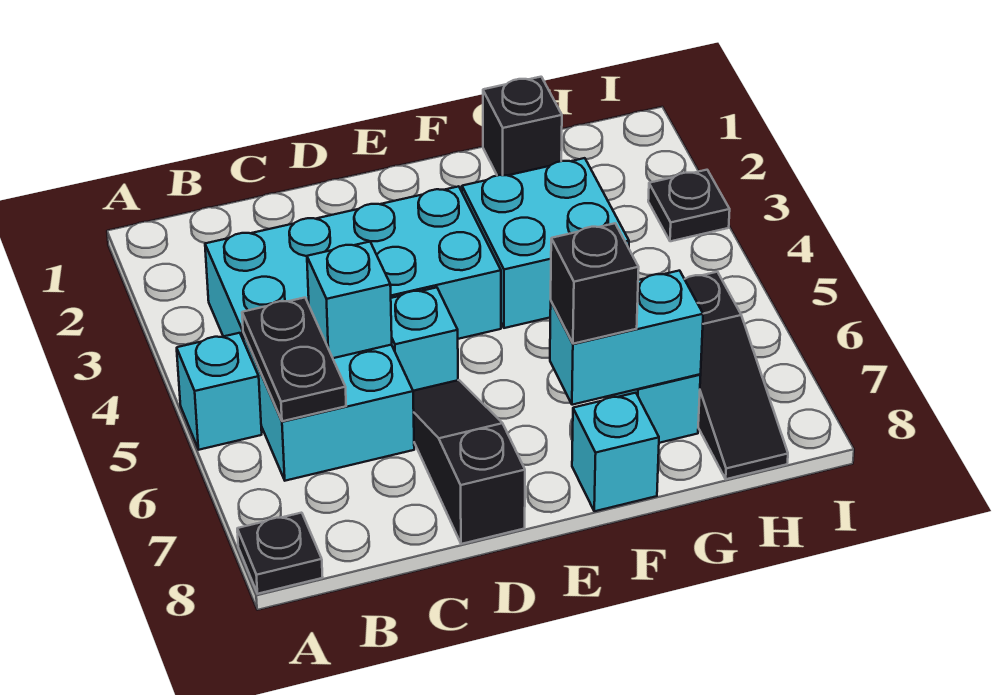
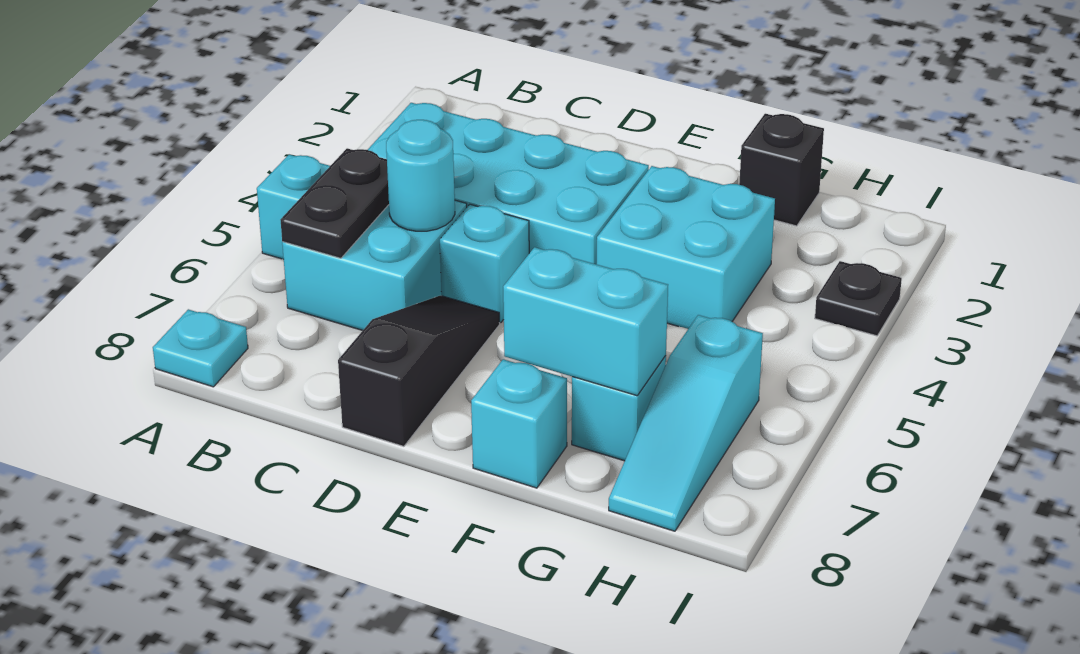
black plate A8 level 1 -> cyan plate A8 level 1
cyan brick C5 level 2 -> cyan round brick C5 level 2
black brick F7 level 3 -> none
black slope H6:H8 level 1 top 6 -> cyan slope H6:H8 level 1 top 6

